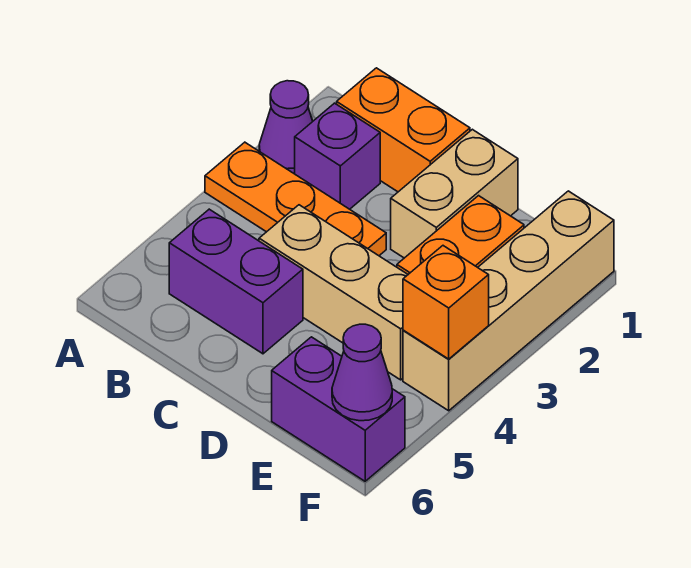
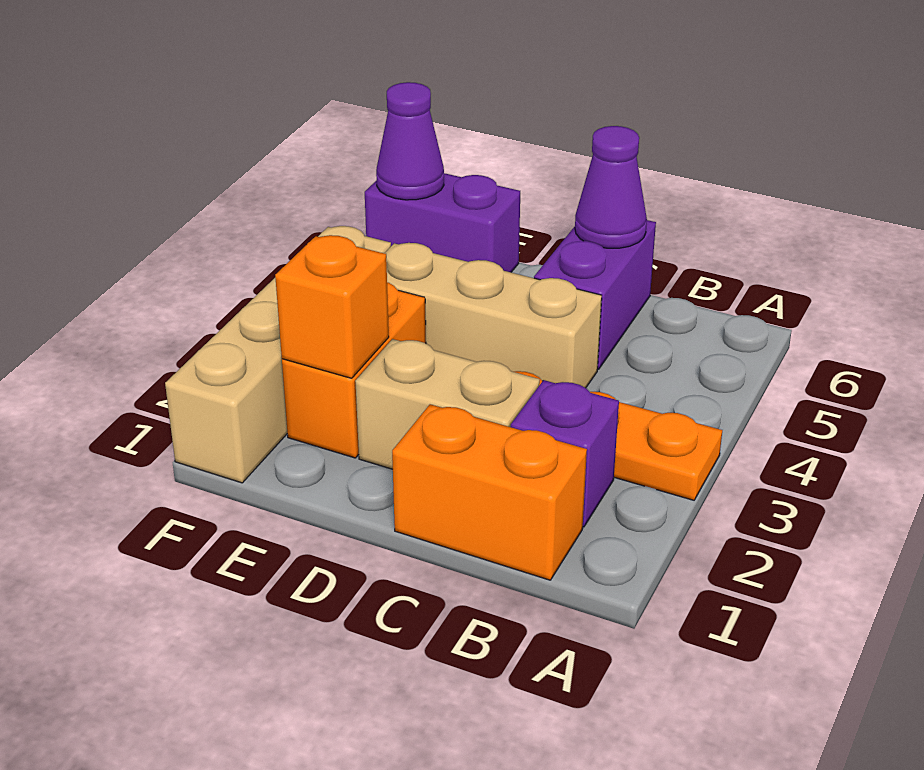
purple cone A2 level 1 -> purple cone C6 level 2
purple brick B5:C5 level 1 -> purple brick C5:C6 level 1
tan brick D1:D2 level 1 -> tan brick C2:D2 level 1
orange brick F4 level 2 -> orange brick E2 level 2

